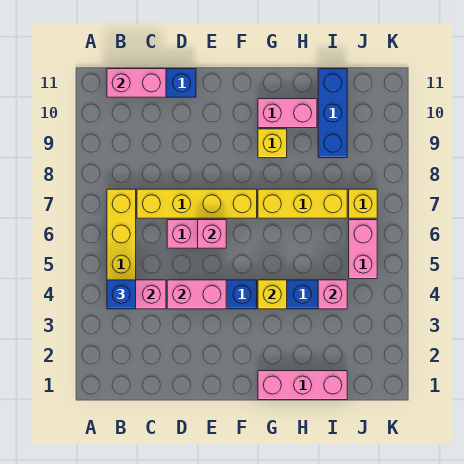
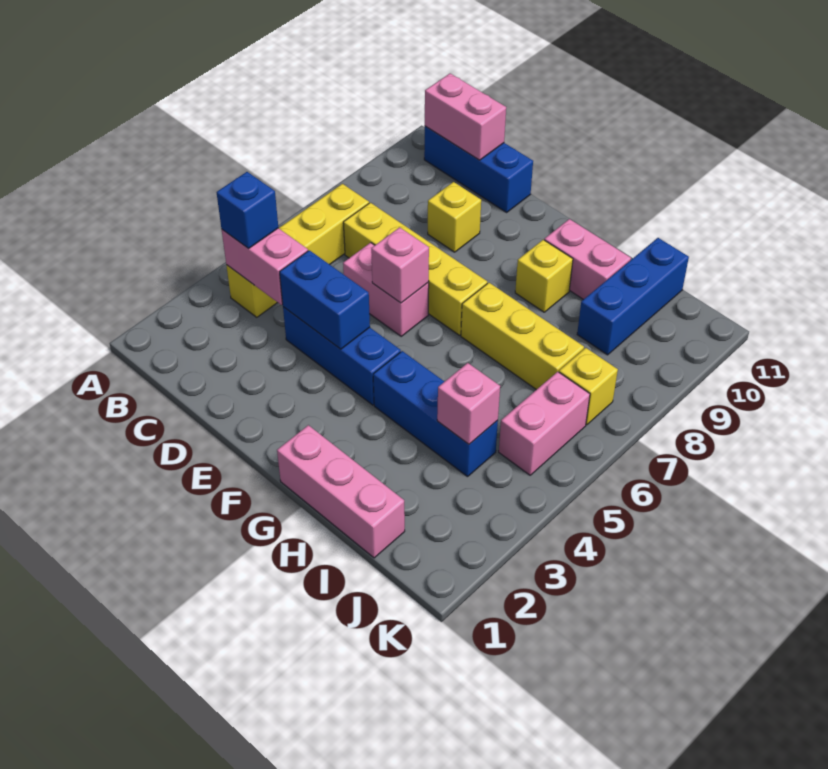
pink brick D4:E4 level 2 -> blue brick D4:E4 level 2
yellow brick G4 level 2 -> yellow brick D9 level 1

